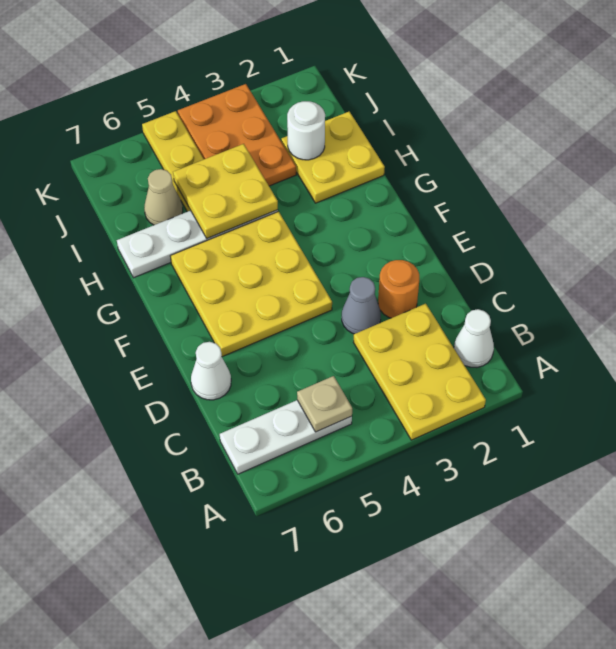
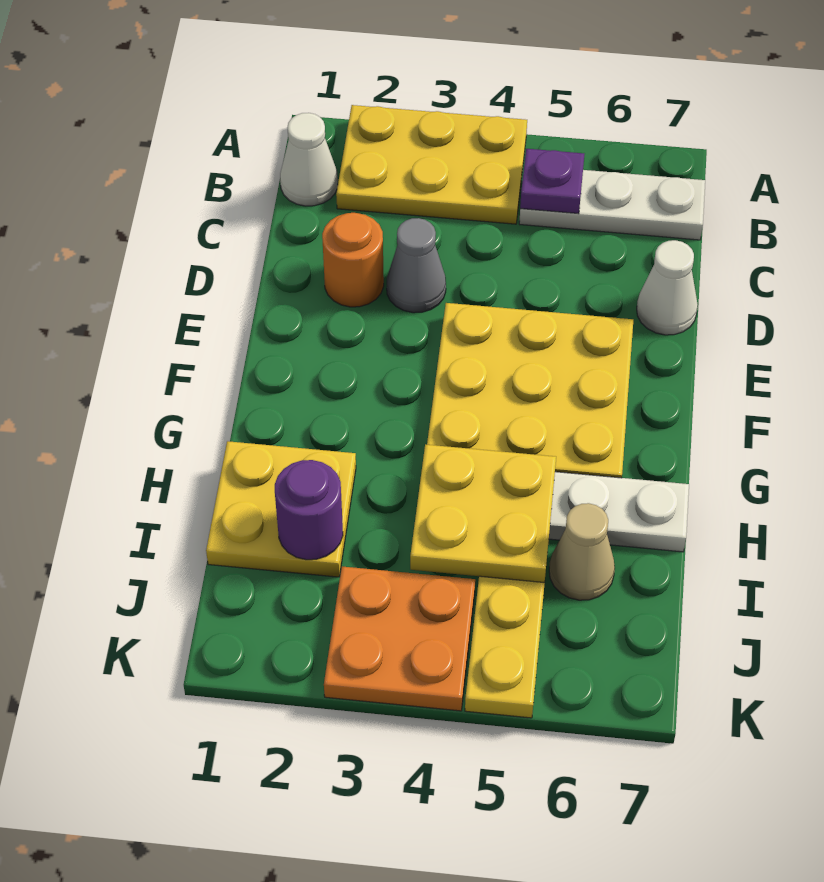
yellow plate A2:C3 level 1 -> yellow plate A2:B4 level 1
tan plate B5 level 2 -> purple plate B5 level 2
white round brick I2 level 2 -> purple round brick I2 level 2
orange plate I3:K4 level 1 -> orange plate J3:K4 level 1

